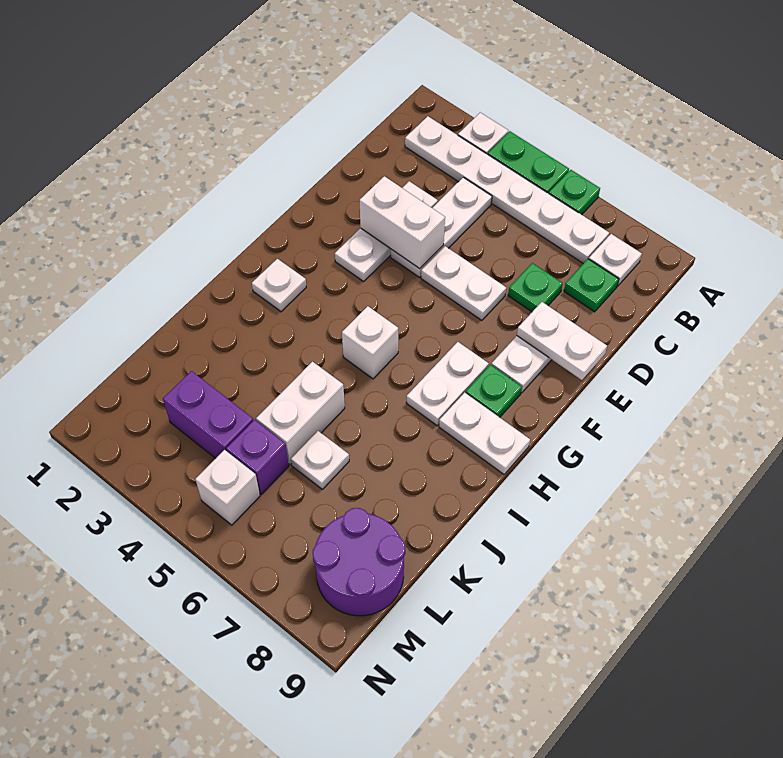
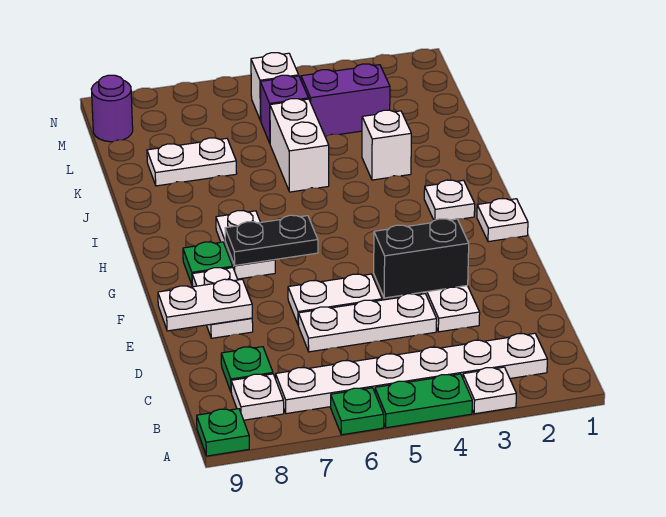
white plate C4:E4 level 1 -> white plate D4:D6 level 1
green plate D7 level 1 -> green plate A9 level 1
white brick E3:E4 level 2 -> black brick E3:E4 level 2
none -> black plate G6:G7 level 2
white brick H5 level 1 -> white brick J3 level 1
white plate H8:H9 level 1 -> white plate K7:K8 level 1
white plate K6 level 1 -> white plate G1 level 1
purple round brick L8:M9 level 1 -> purple round brick M9 level 1

